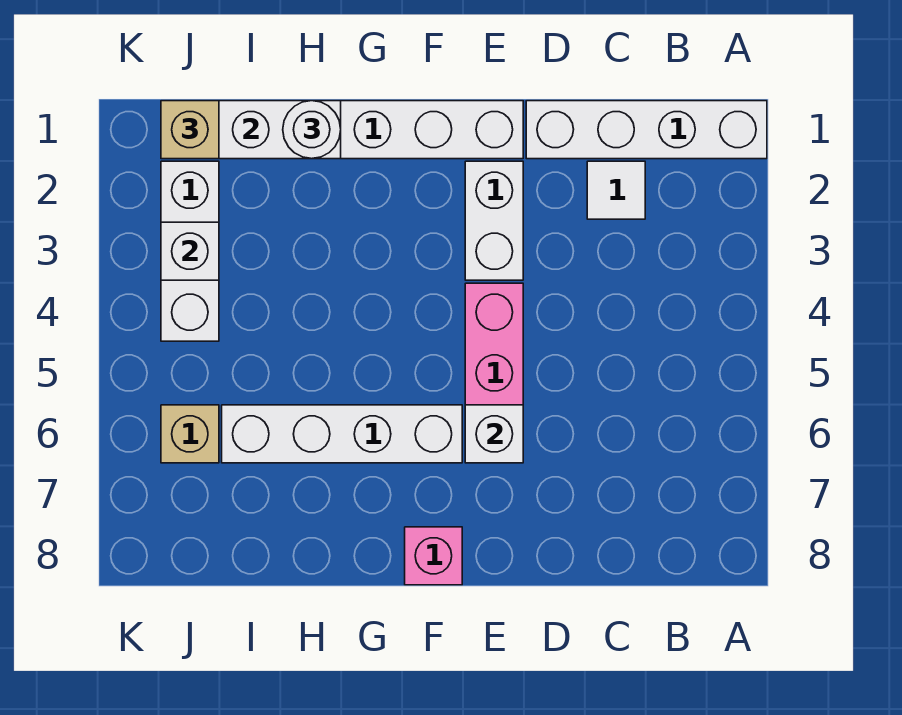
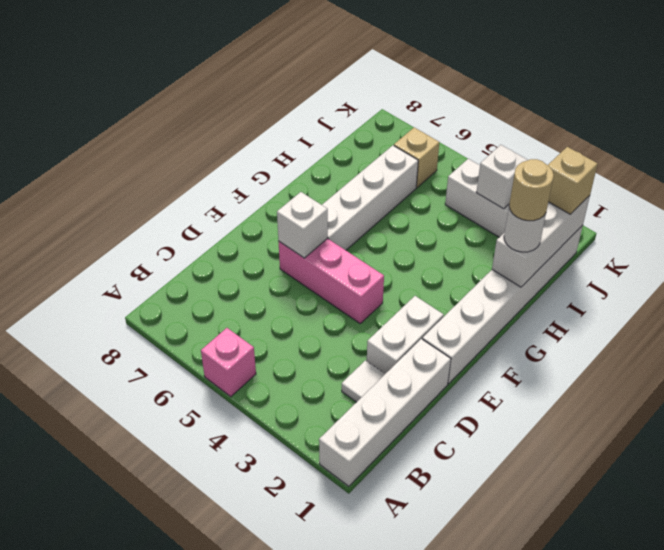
white brick E2:E3 level 1 -> white brick D2:E2 level 1
pink brick F8 level 1 -> pink brick A5 level 1
none -> tan round brick H1 level 4

